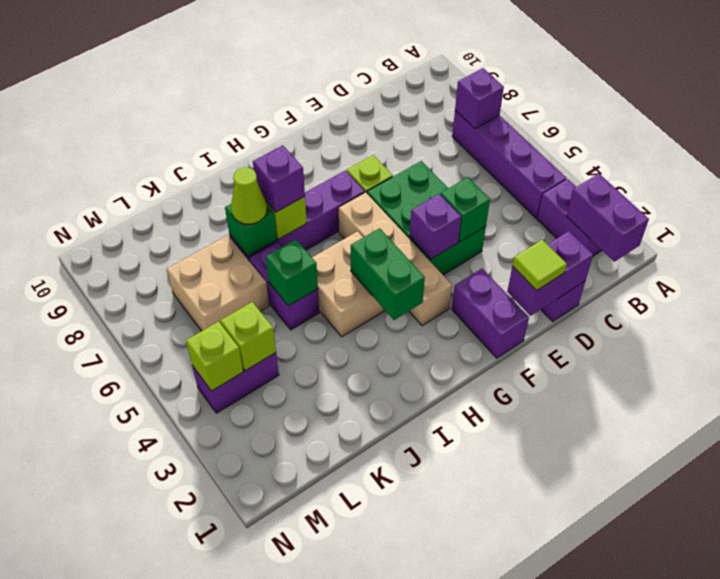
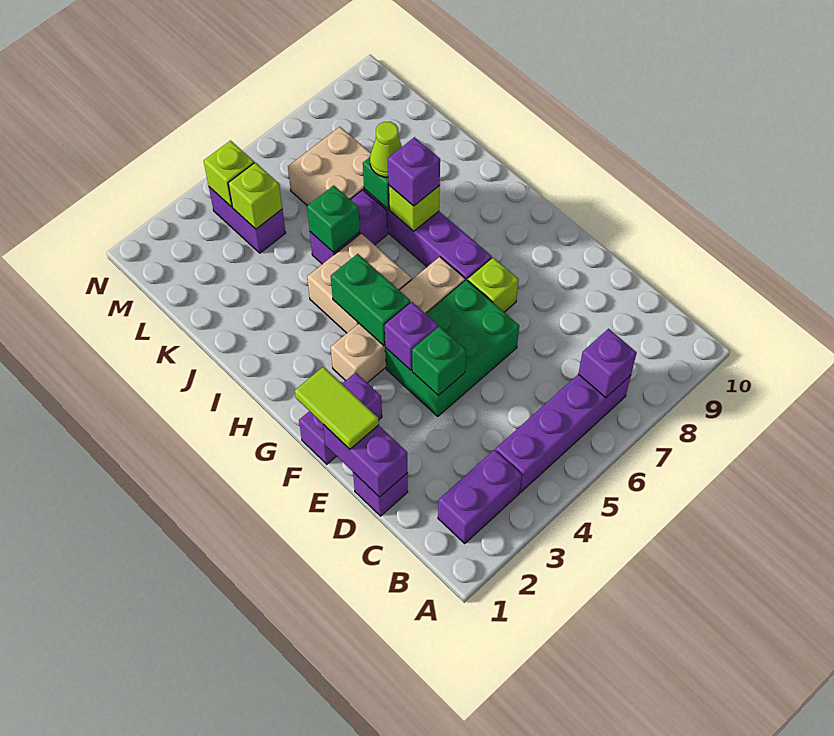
purple brick B1:B2 level 2 -> none
lime tile E1 level 3 -> lime tile E1:F1 level 3
green brick H3:H4 level 2 -> green brick G4:H4 level 2

